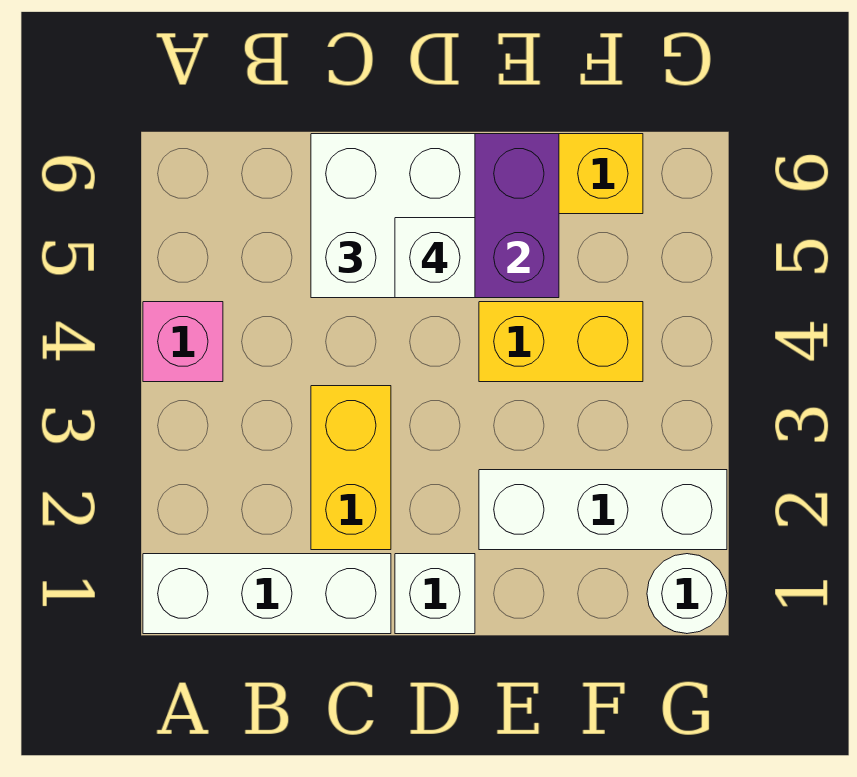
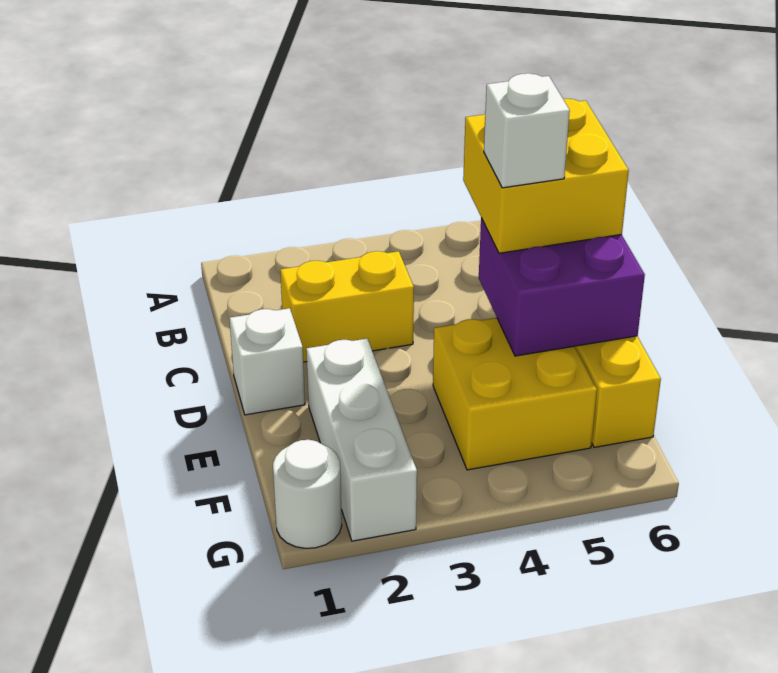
white brick A1:C1 level 1 -> none
pink brick A4 level 1 -> none
white brick C5:D6 level 3 -> yellow brick C5:D6 level 3
yellow brick E4:F4 level 1 -> yellow brick E4:F5 level 1

